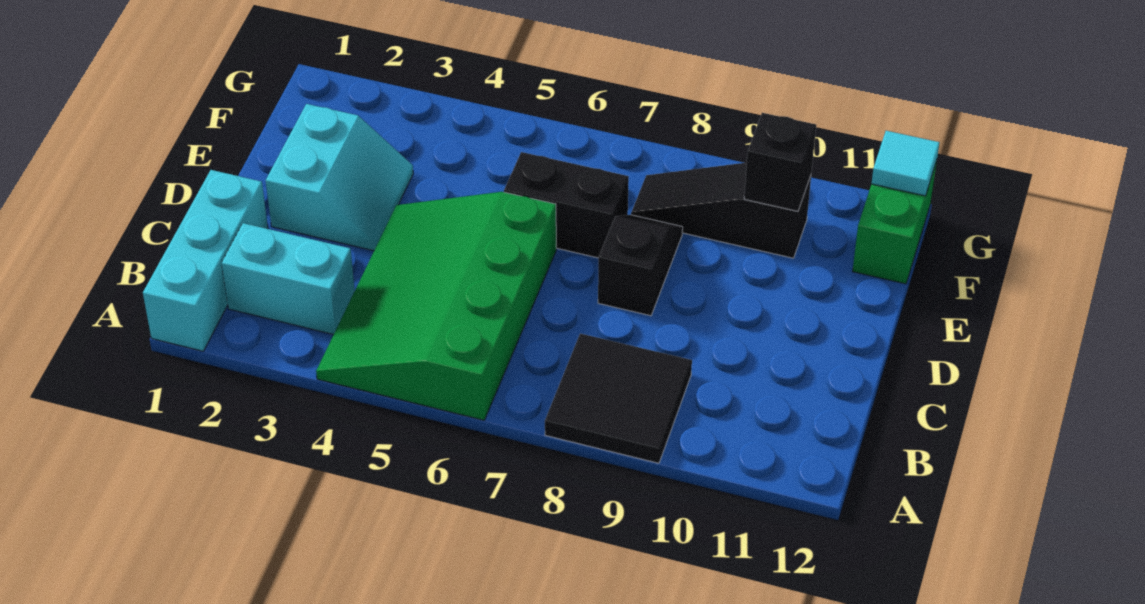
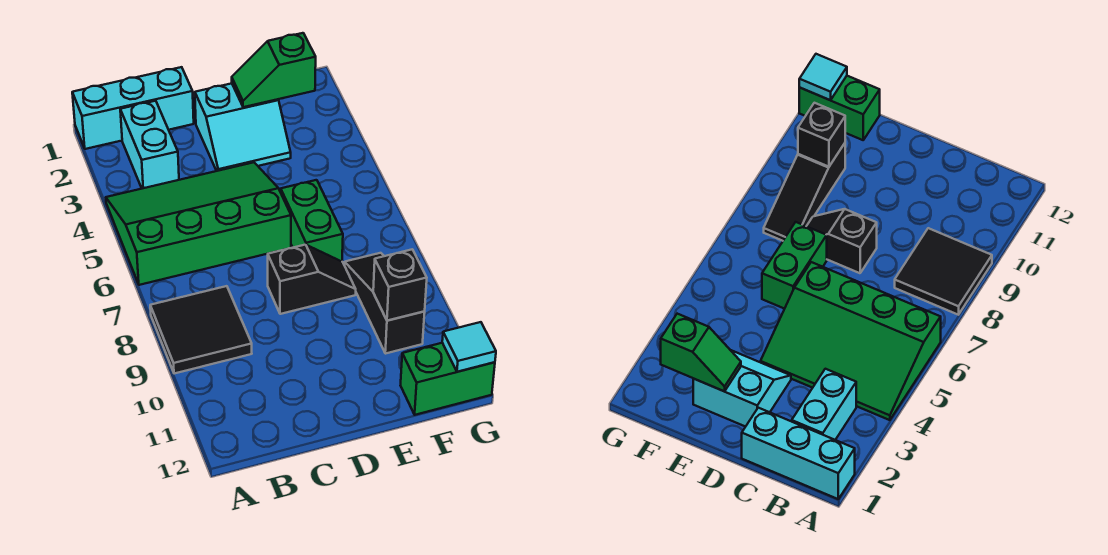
none -> green slope E2:F2 level 2 top F
black brick E6:E7 level 1 -> green brick E6:E7 level 1

